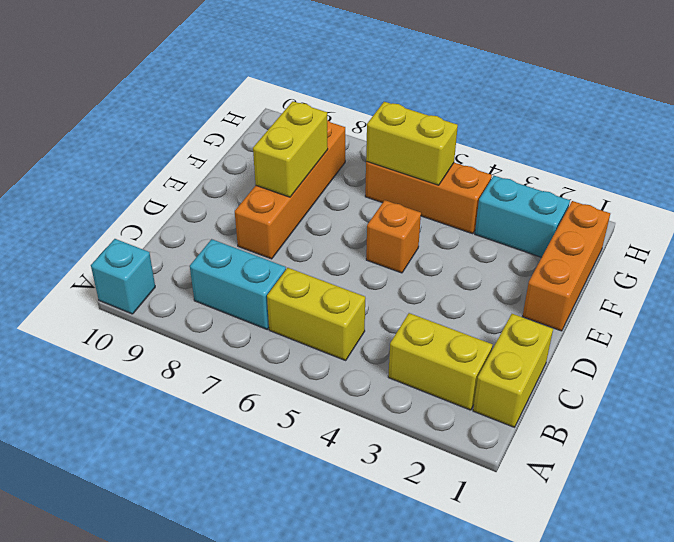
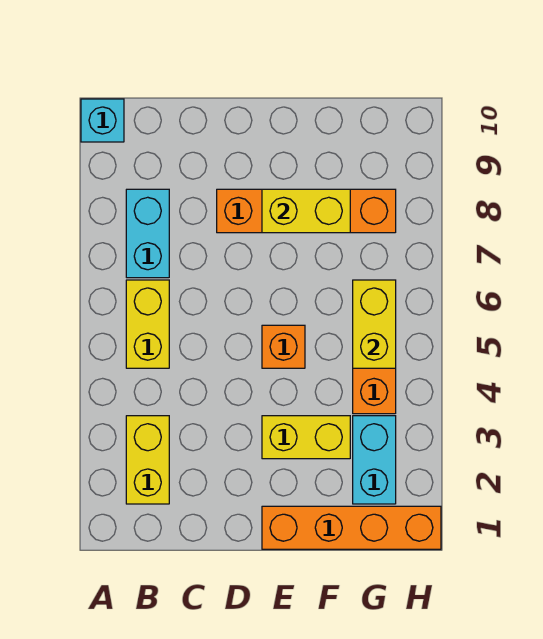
yellow brick B1:C1 level 1 -> yellow brick E3:F3 level 1
orange brick E1:G1 level 1 -> orange brick E1:H1 level 1

